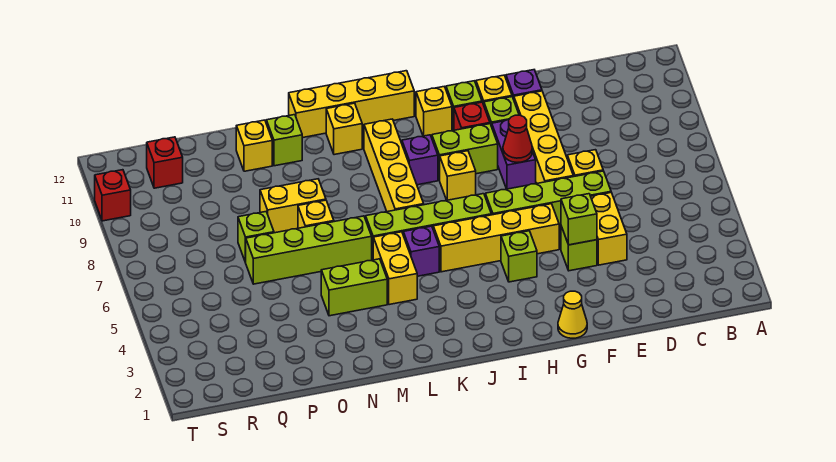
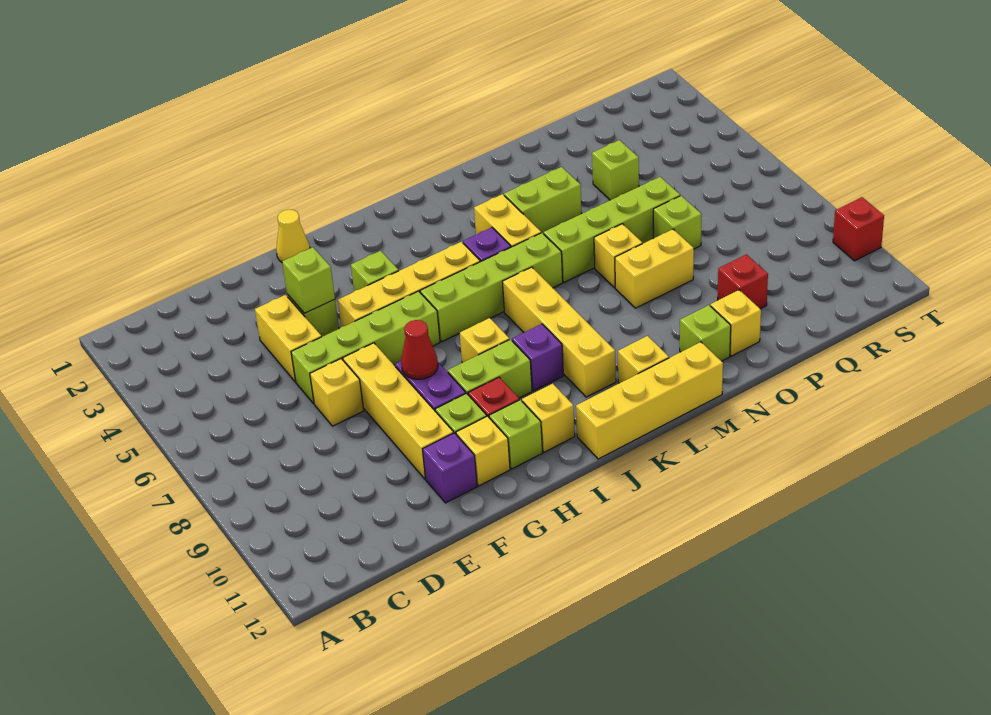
none -> lime brick P4 level 1
red brick R11 level 1 -> red brick P10 level 1

